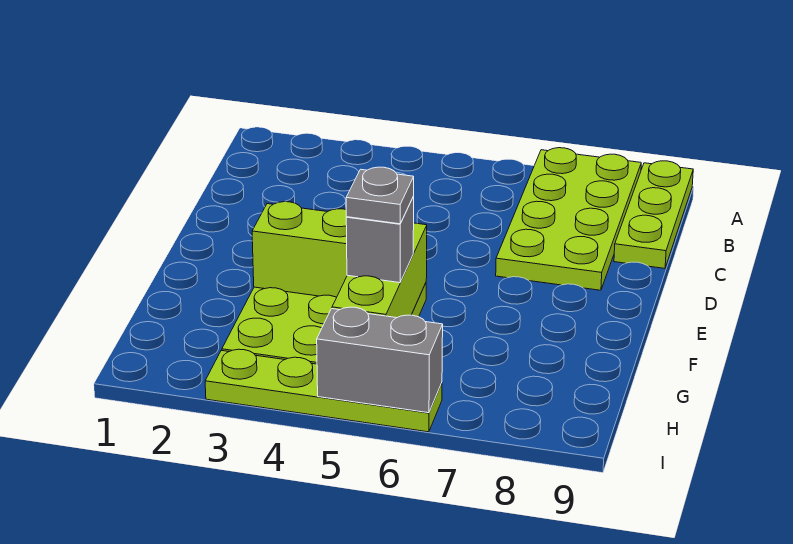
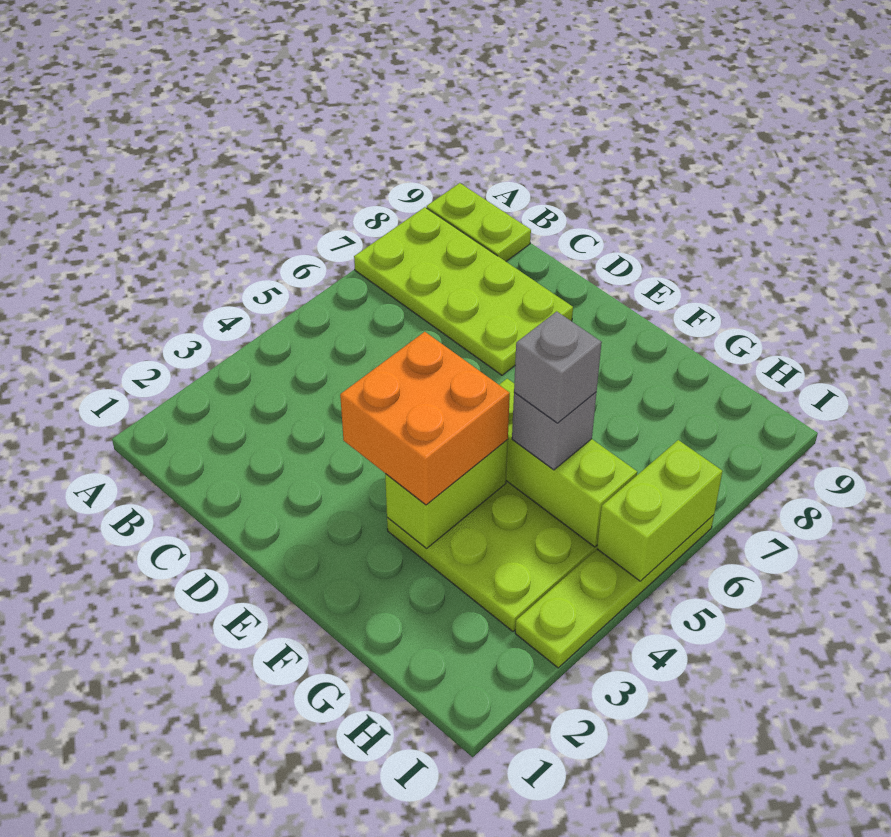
lime plate A9:C9 level 1 -> lime plate A9:B9 level 1
none -> orange brick E3:F4 level 3
grey plate G5 level 4 -> grey brick G5 level 4
grey brick I5:I6 level 2 -> lime brick I5:I6 level 2

